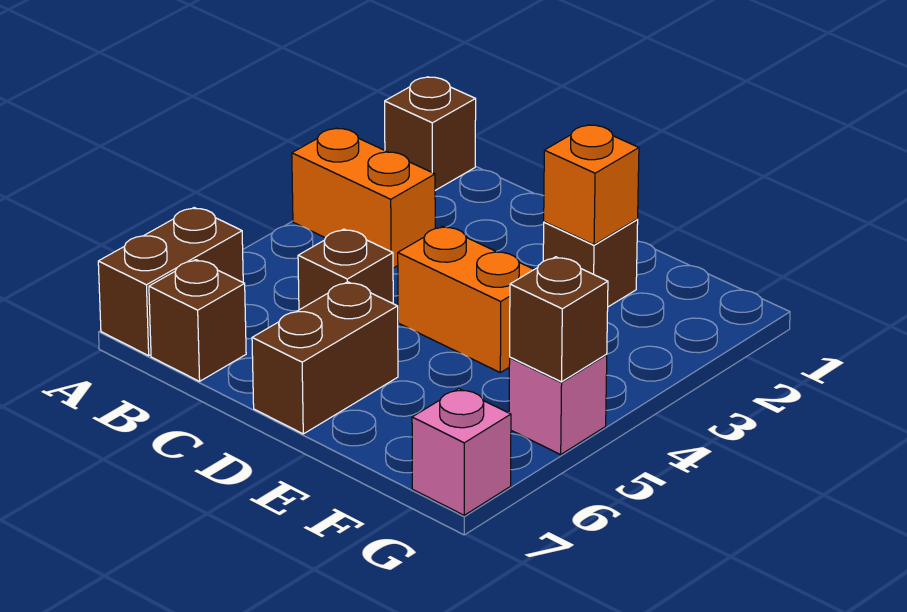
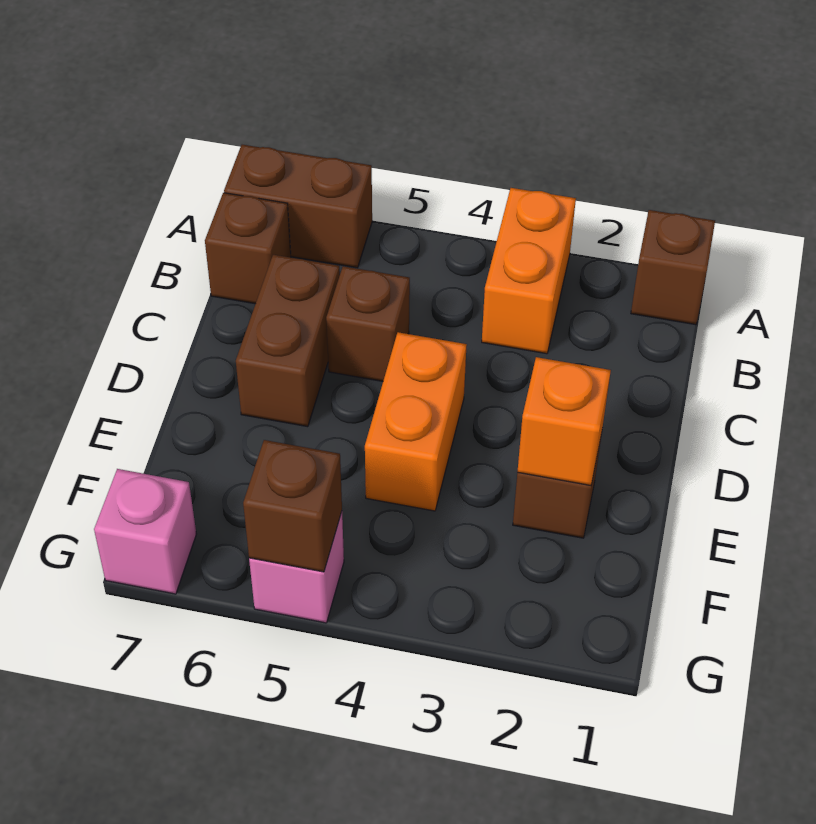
brown brick D6:D7 level 1 -> brown brick C6:D6 level 1

